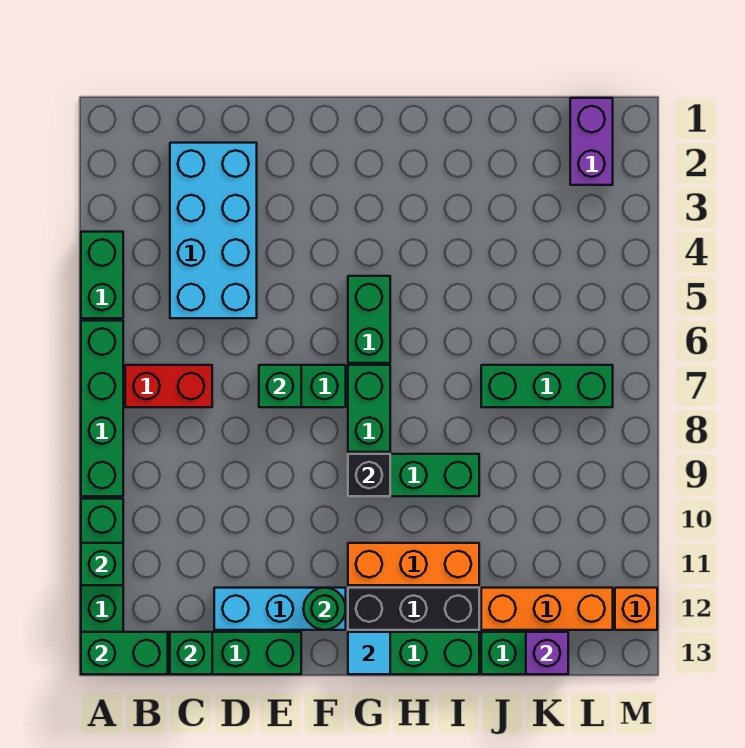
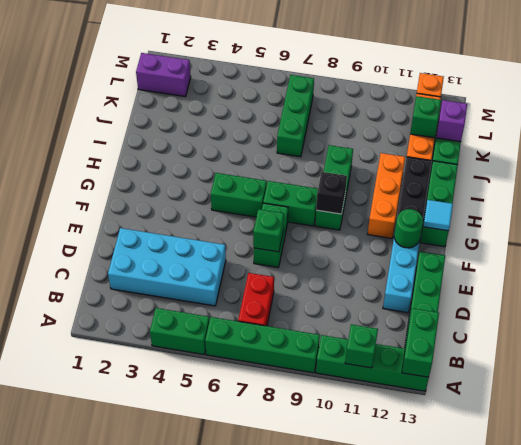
green brick C13 level 2 -> green brick K12 level 2

